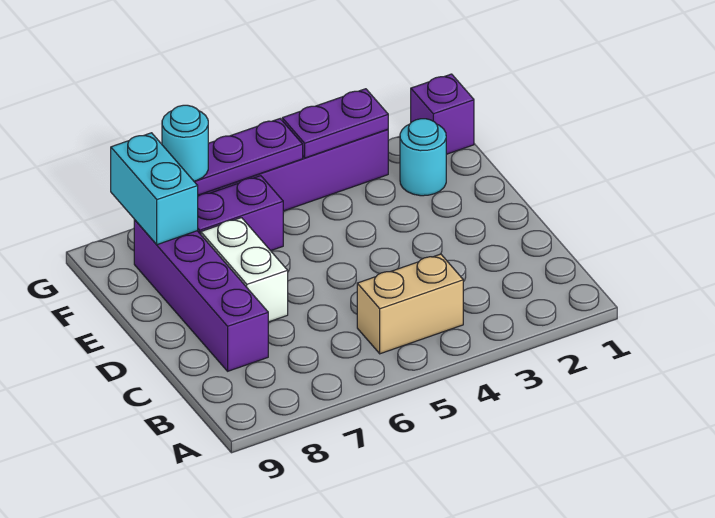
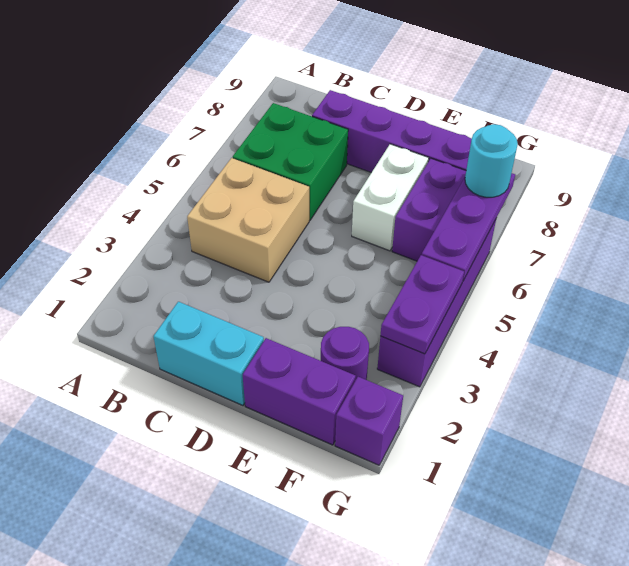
tan brick B4:B5 level 1 -> tan brick B4:C5 level 1
none -> green brick B6:C7 level 1
white brick D7:E7 level 1 -> white brick E6:E7 level 1
none -> purple brick E1:F1 level 1
cyan round brick F2 level 1 -> purple round brick F2 level 1
cyan brick F8:G8 level 2 -> cyan brick C1:D1 level 1

